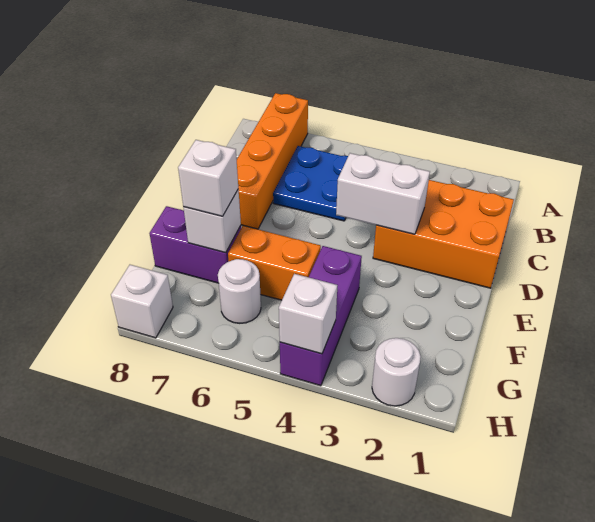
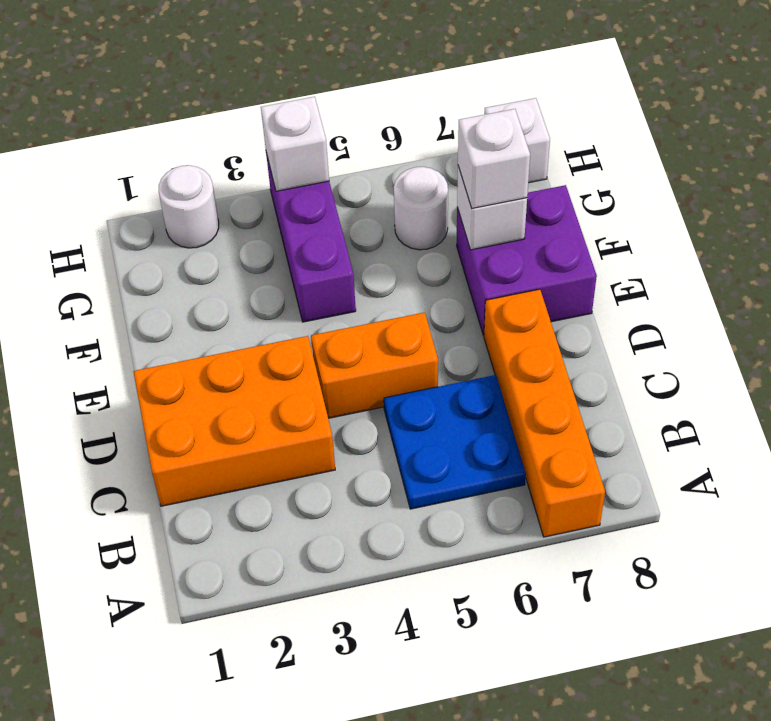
white brick D3:D4 level 2 -> none
orange brick F5:F6 level 1 -> orange brick D4:D5 level 1
purple brick F7:F8 level 1 -> purple brick E7:F8 level 1

